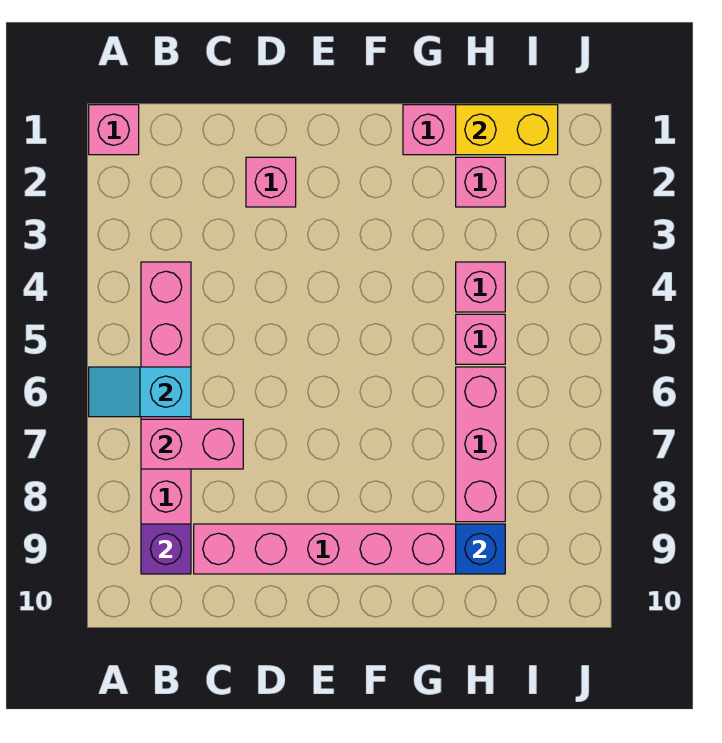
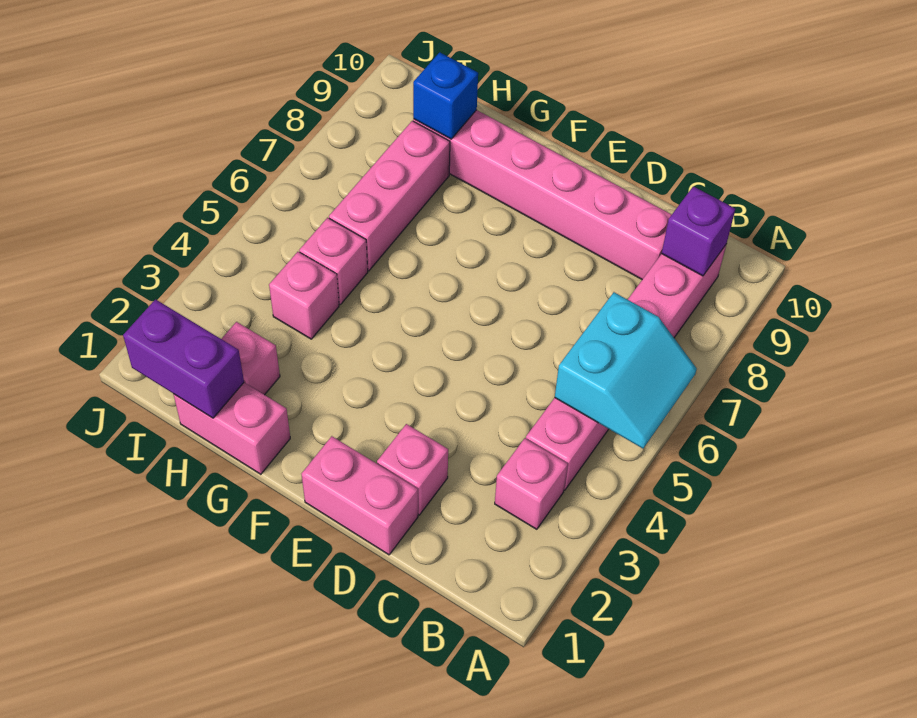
pink brick A1 level 1 -> pink brick B3 level 1
cyan slope A6:B6 level 2 top B -> cyan slope A5:B6 level 2 top B
pink brick B7:C7 level 2 -> pink brick D1:E1 level 1
yellow brick H1:I1 level 2 -> purple brick H1:I1 level 2

